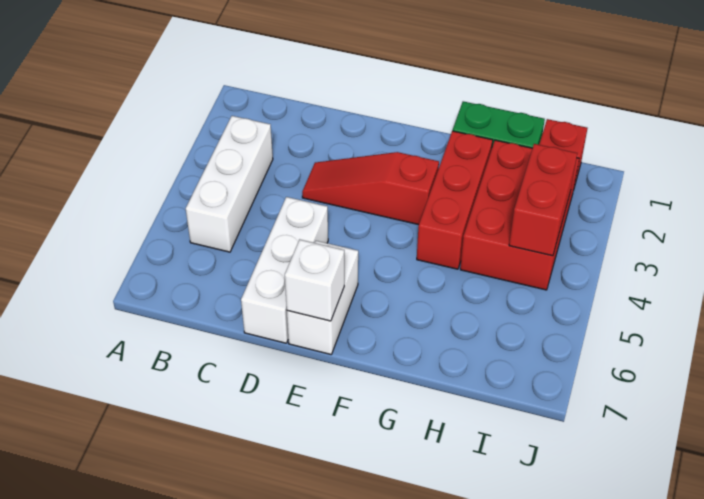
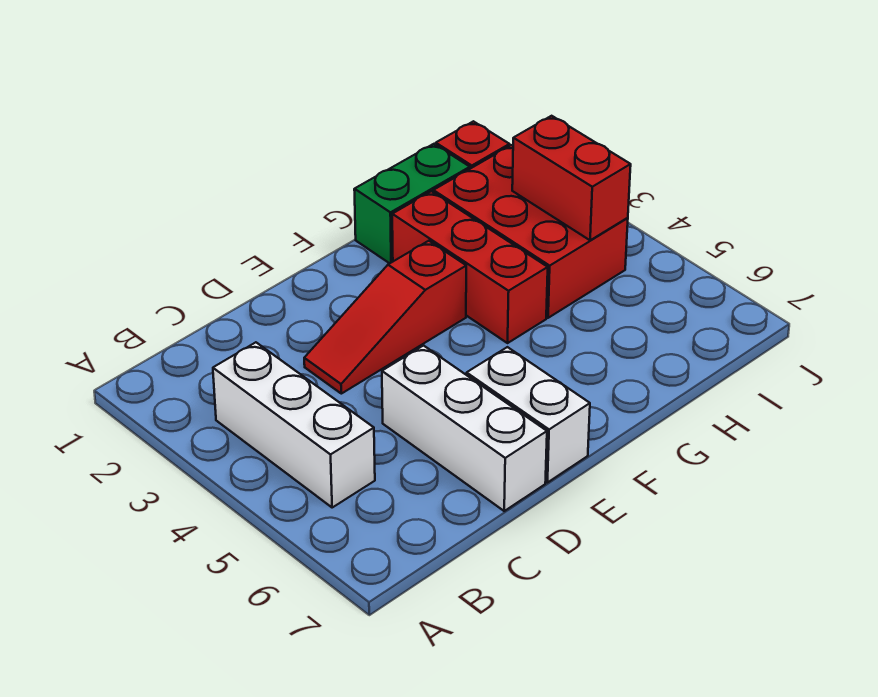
white brick E7 level 2 -> none

